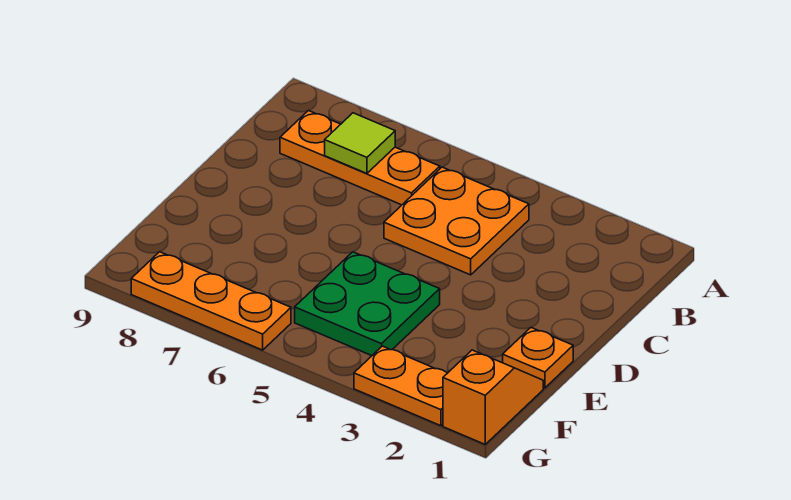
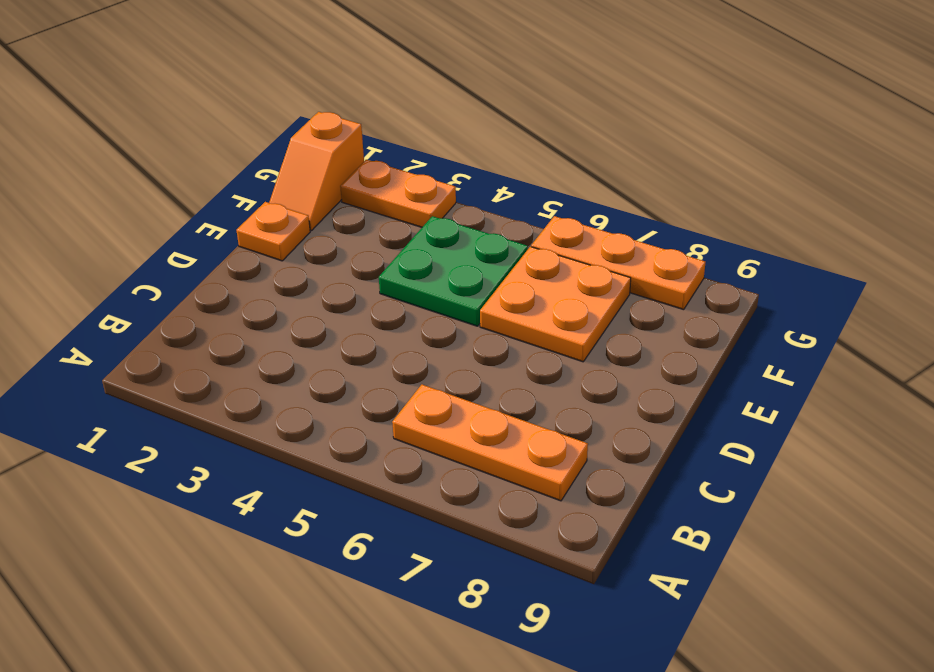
orange plate B4:C5 level 1 -> orange plate E6:F7 level 1
lime tile B7 level 2 -> none

